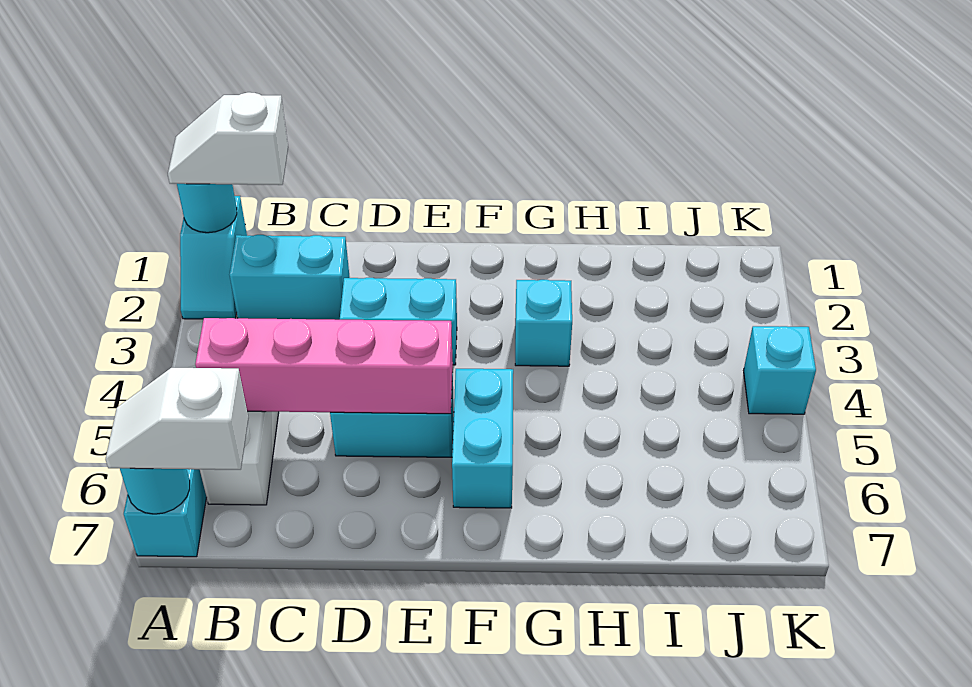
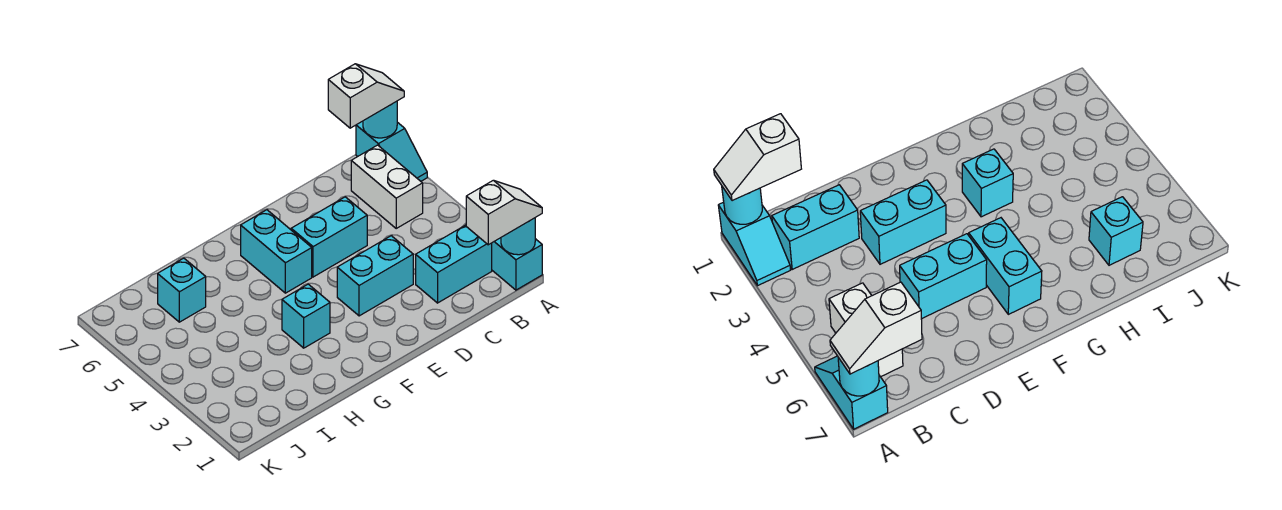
pink brick B5:E5 level 2 -> none
cyan brick K4 level 1 -> cyan brick I6 level 1

